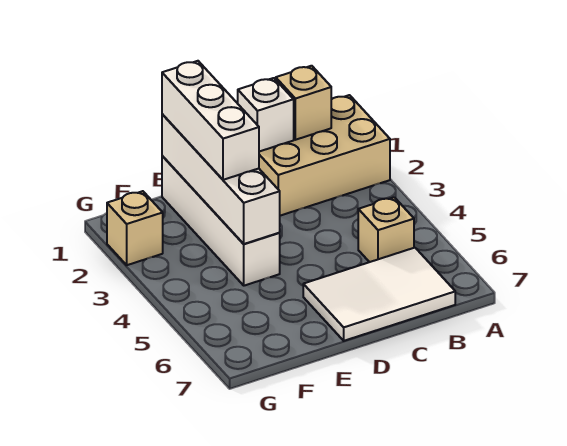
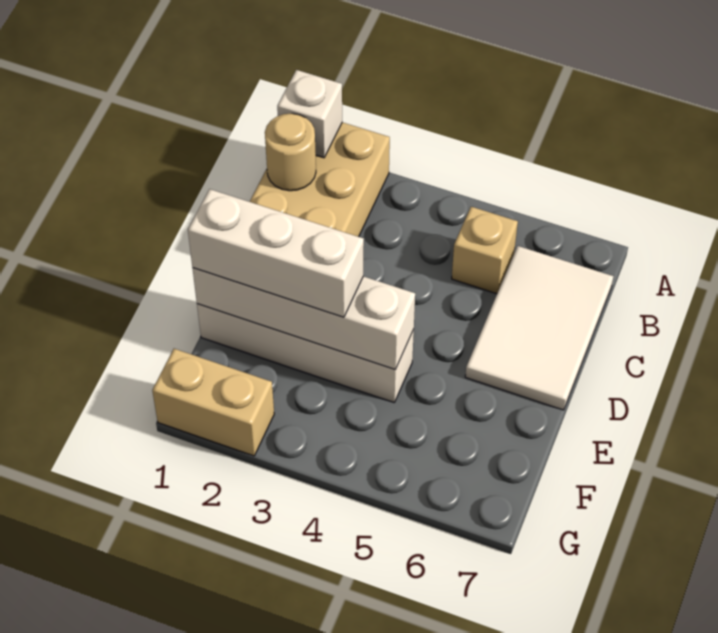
tan brick B1 level 2 -> tan round brick B1 level 2
white brick C1 level 2 -> white brick A1 level 2
tan brick G2 level 1 -> tan brick G1:G2 level 1

